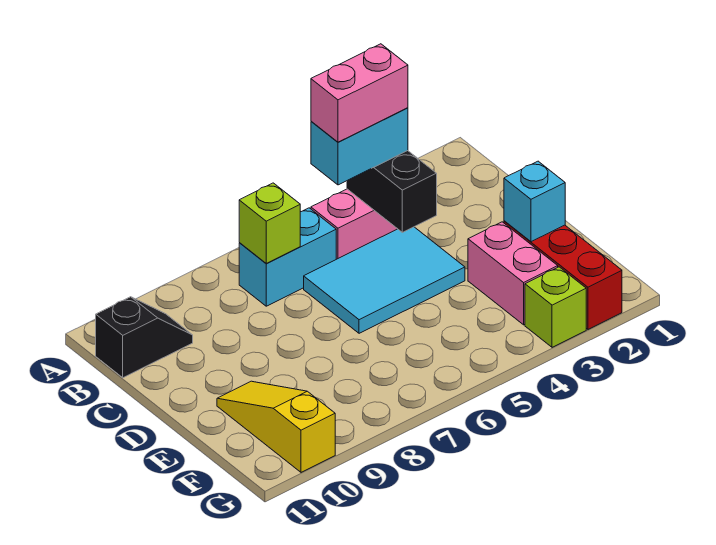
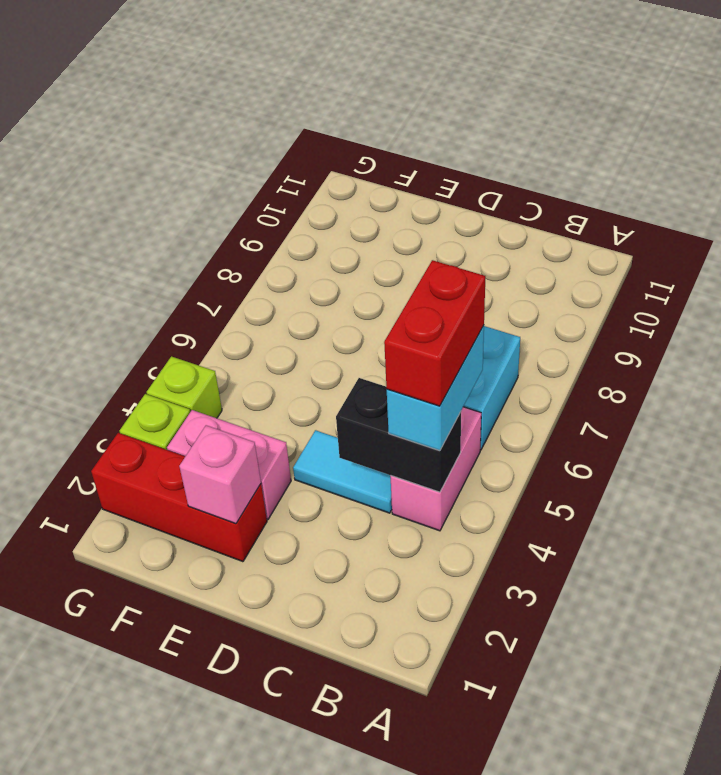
pink brick B4:B5 level 4 -> red brick B4:B5 level 4
lime brick B7 level 2 -> lime brick G4 level 1
black slope B10:B11 level 1 top 11 -> none
cyan tile C4:D6 level 1 -> cyan tile C4:D4 level 1
cyan brick E2 level 2 -> pink brick E2 level 2
yellow slope E10:G10 level 1 top G -> none

